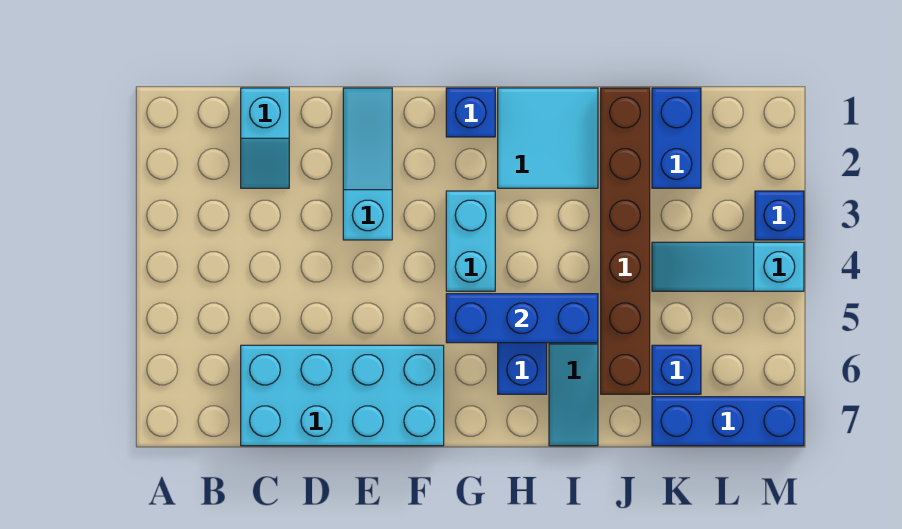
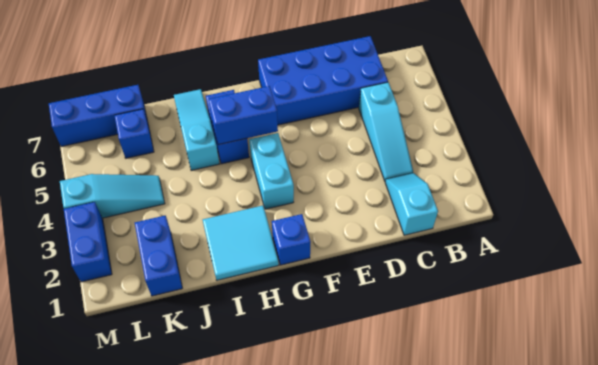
cyan brick C6:F7 level 1 -> blue brick C6:F7 level 1
cyan slope E1:E3 level 1 top 3 -> cyan slope C3:C5 level 1 top 5
blue brick G5:I5 level 2 -> blue brick G5:H5 level 2
brown brick J1:J6 level 1 -> none
blue brick M3 level 1 -> blue brick M2:M3 level 1

